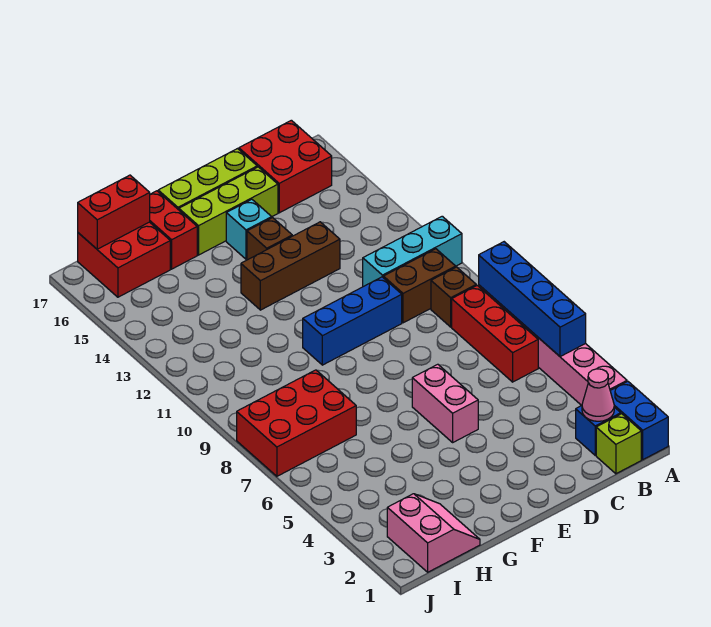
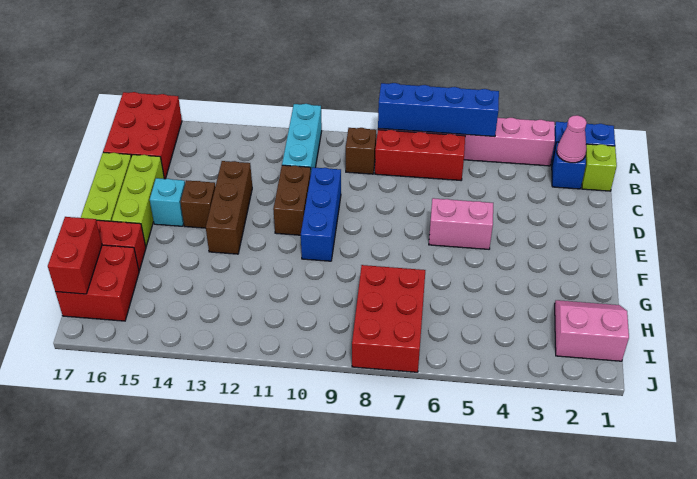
brown brick B10:C10 level 1 -> brown brick D11:E11 level 1
red brick B16:C17 level 1 -> red brick A16:C17 level 1

